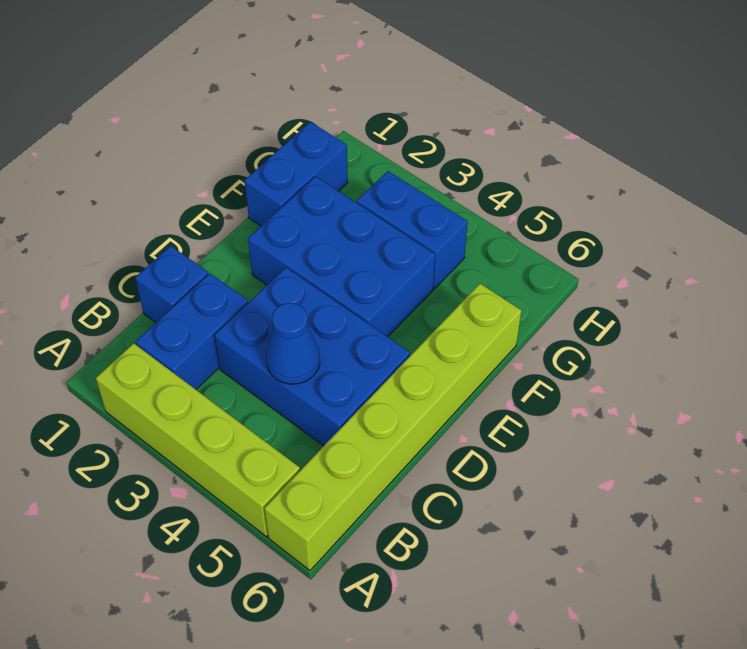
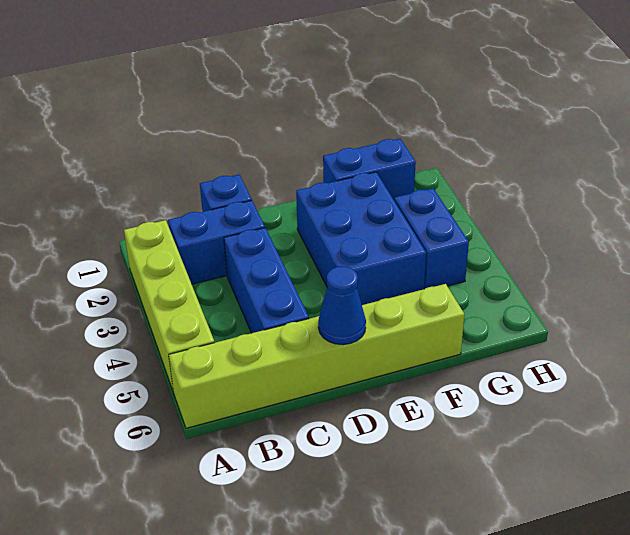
blue brick C3:D5 level 1 -> blue brick C3:C5 level 1
blue cone C4 level 2 -> blue cone D6 level 2

